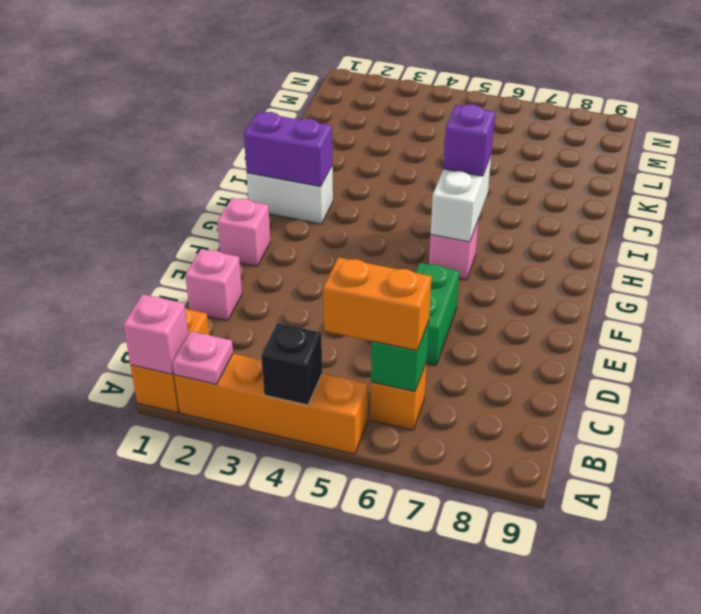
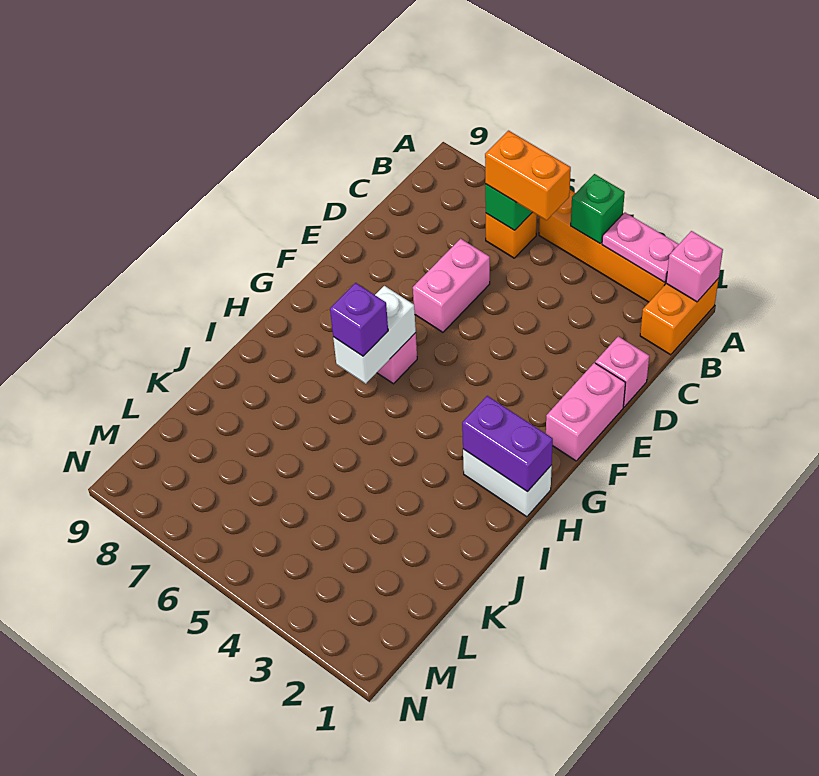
pink plate A2 level 2 -> pink plate A2:A3 level 2
black brick A4 level 2 -> green brick A4 level 2
green brick D6:E6 level 1 -> pink brick D6:E6 level 1
pink brick F1 level 1 -> pink brick E1:F1 level 1

